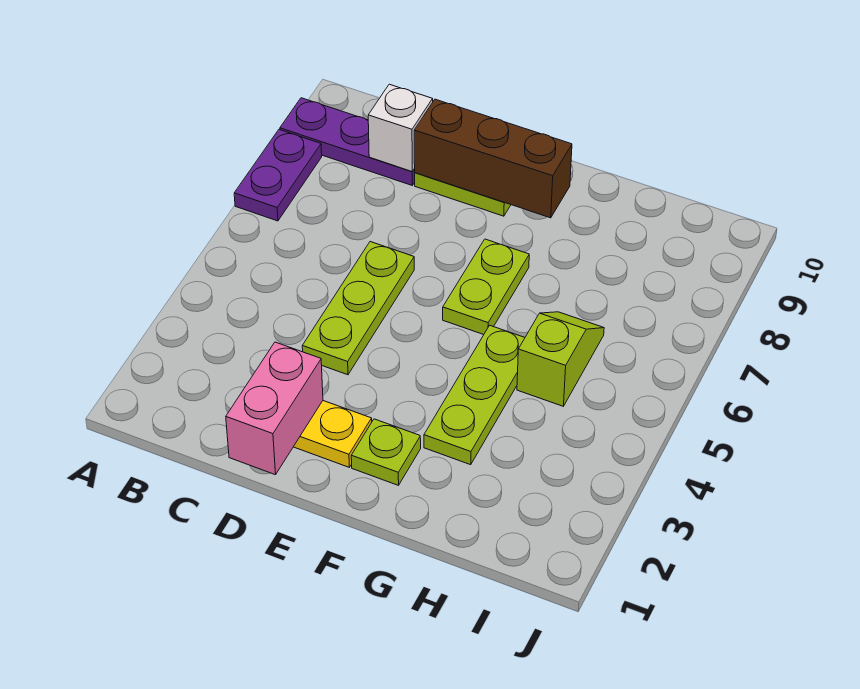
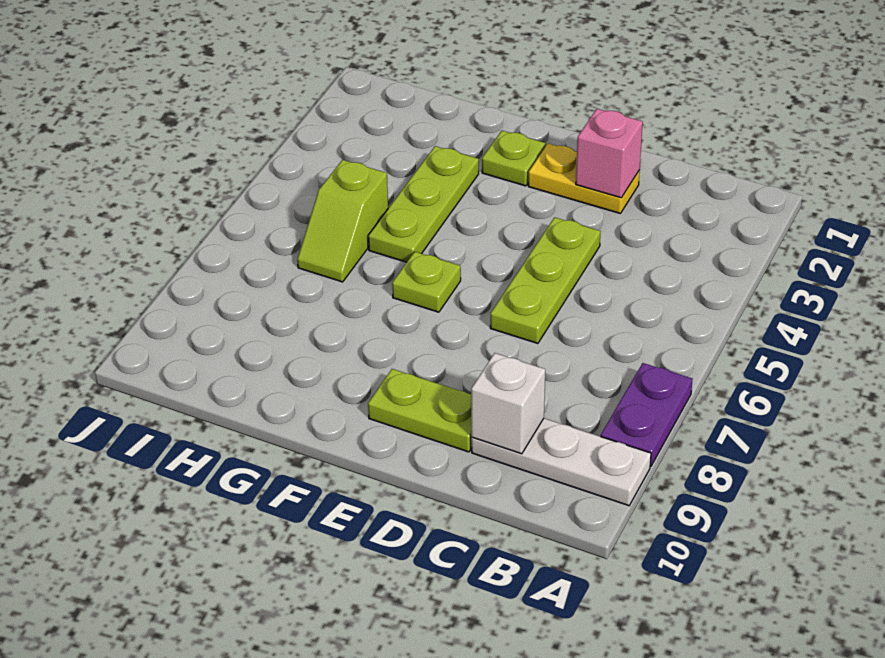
purple plate A9:C9 level 1 -> white plate A9:C9 level 1
pink brick D1:D2 level 2 -> pink brick D2 level 2
brown brick D9:F9 level 2 -> none
lime plate F6:F7 level 1 -> lime plate F6 level 1

